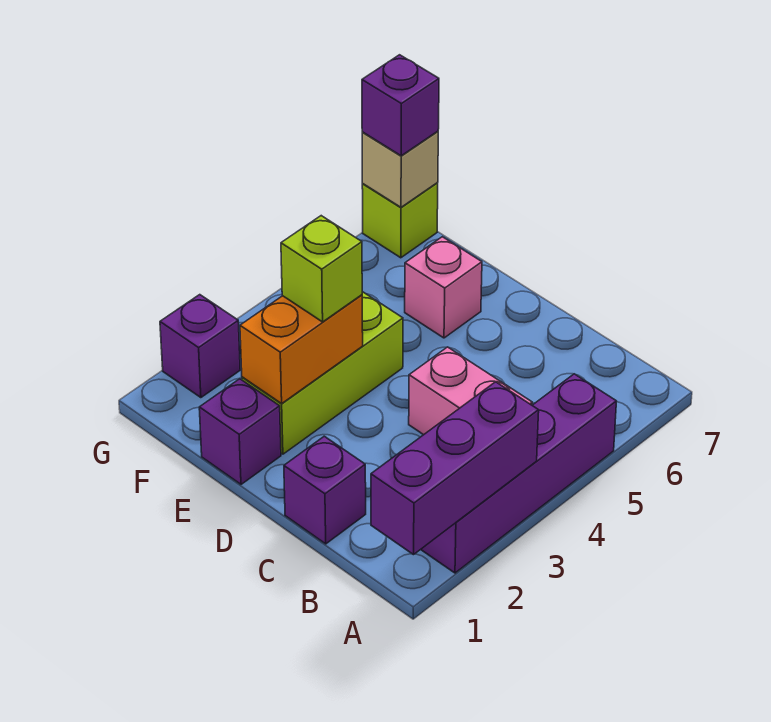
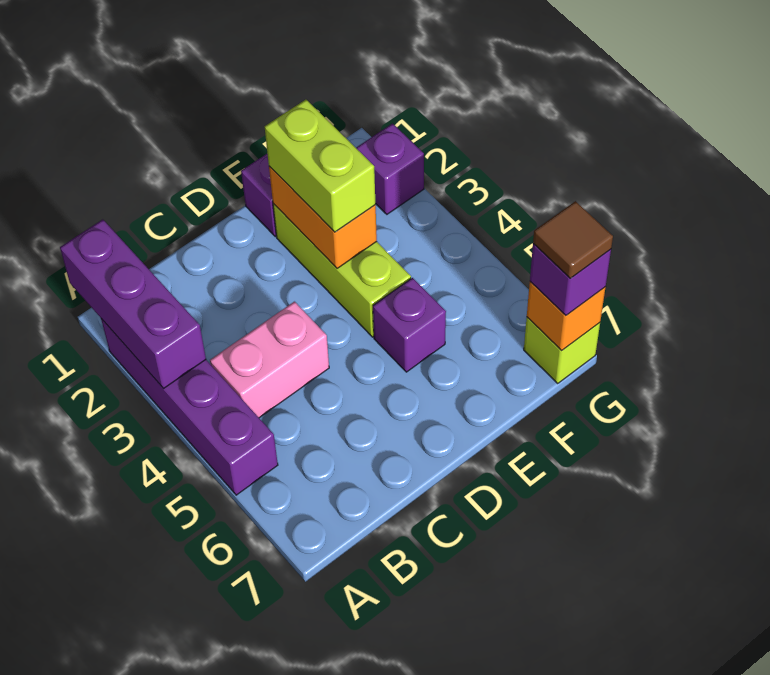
purple brick C1 level 1 -> purple brick E5 level 1
lime brick E3 level 3 -> lime brick E2:E3 level 3
pink brick E6 level 1 -> none
tan brick G7 level 2 -> orange brick G7 level 2
none -> brown tile G7 level 4

